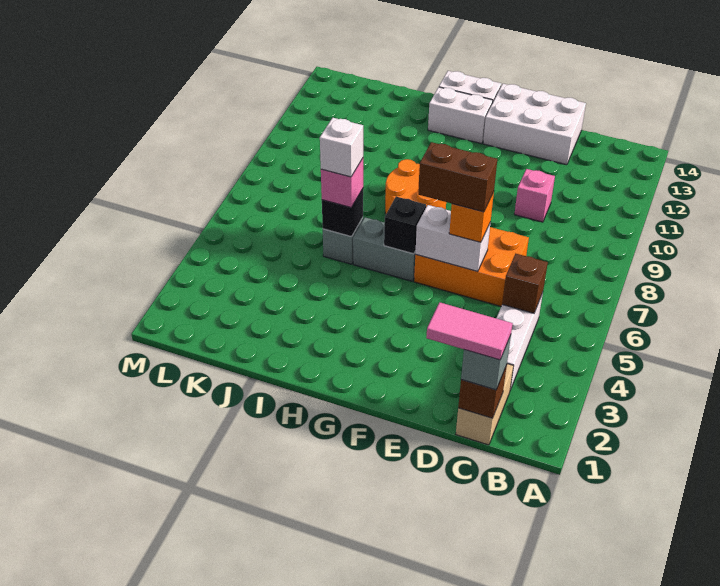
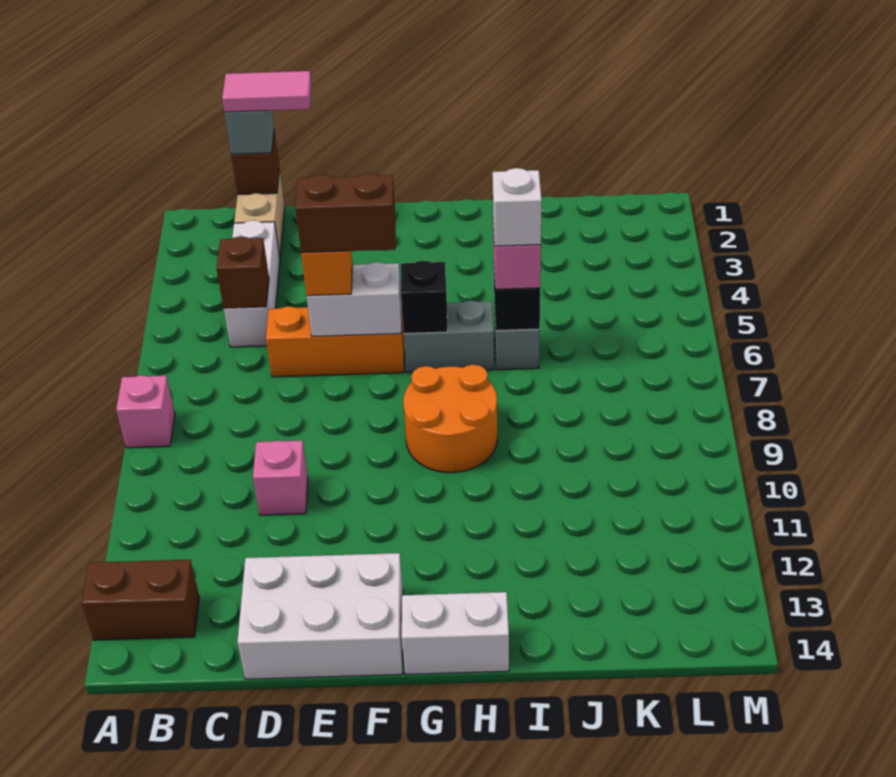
none -> pink brick A8 level 1
none -> brown brick A13:B13 level 1
orange brick D6:F7 level 1 -> orange brick D6:F6 level 1
white brick G13:H13 level 1 -> none

